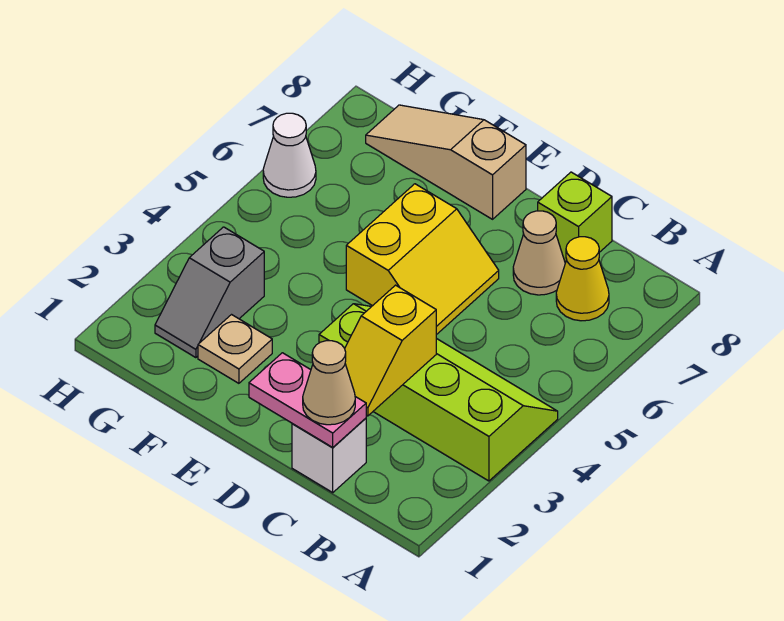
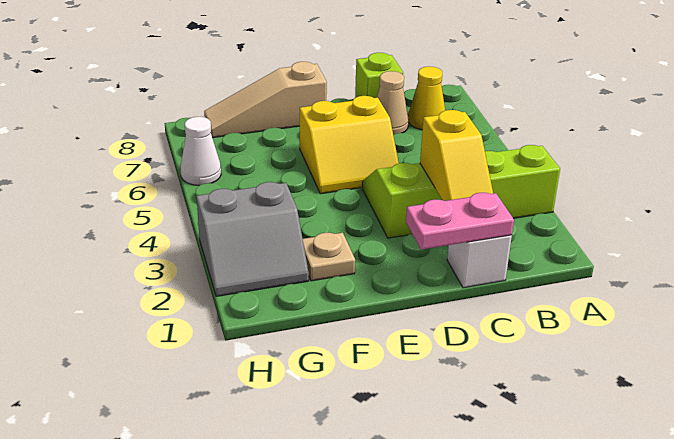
tan cone C1 level 3 -> none
yellow slope D5:E6 level 1 top E -> yellow slope D5:E6 level 1 top 6
grey slope G2:G3 level 1 top 3 -> grey slope G2:H3 level 1 top 3

